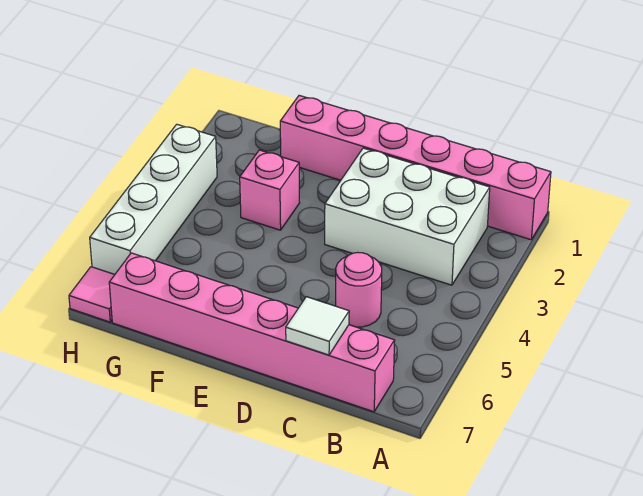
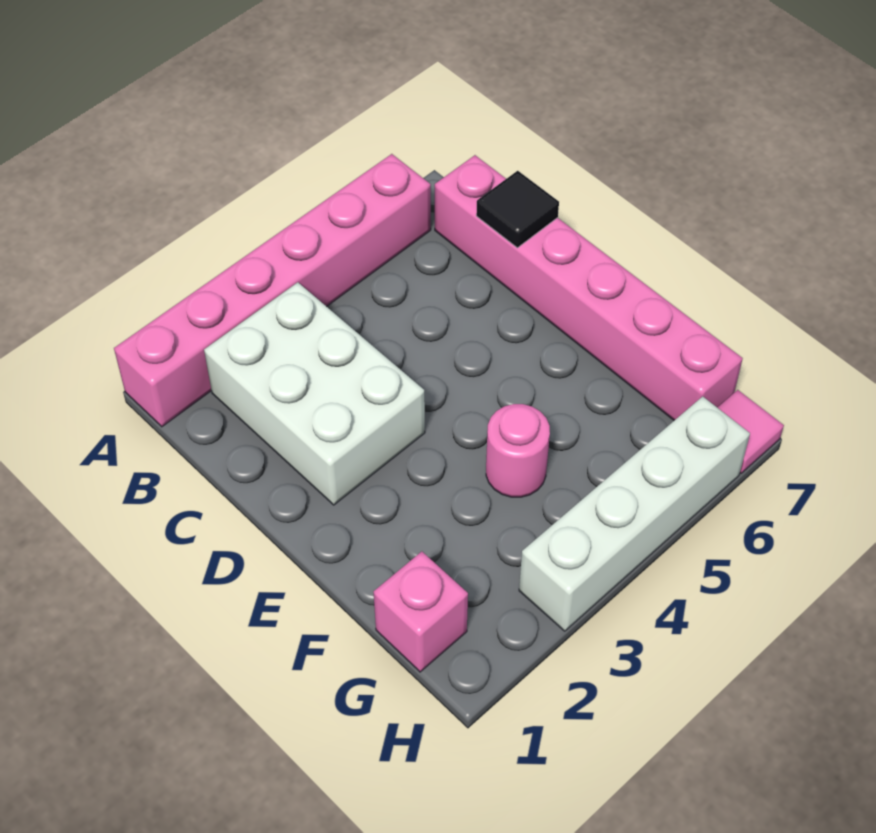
pink brick A1:F1 level 1 -> pink brick A1:A6 level 1
pink round brick C5 level 1 -> pink round brick F4 level 1
white tile C7 level 2 -> black tile C7 level 2
pink brick F3 level 1 -> pink brick G1 level 1

